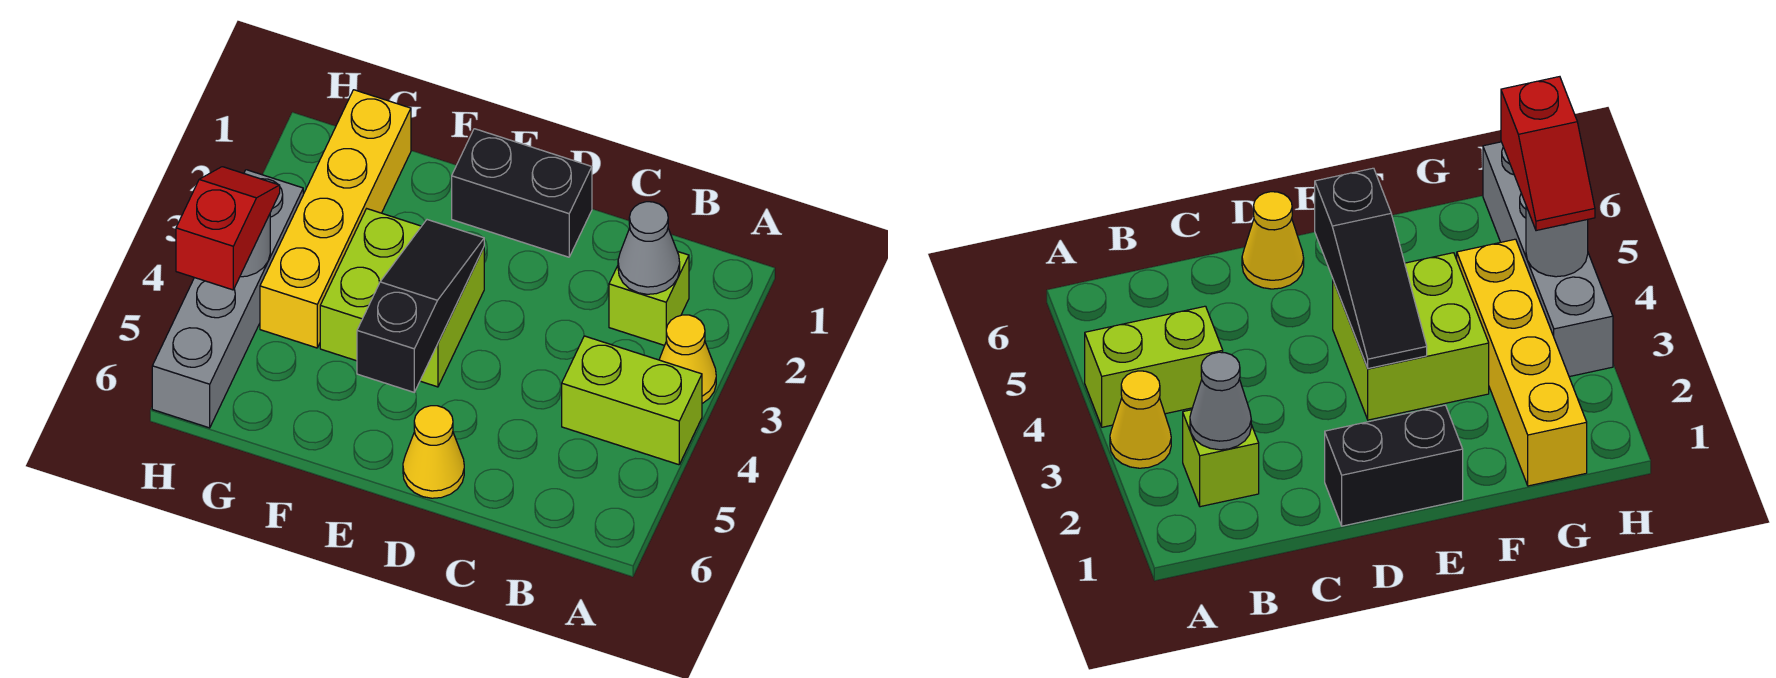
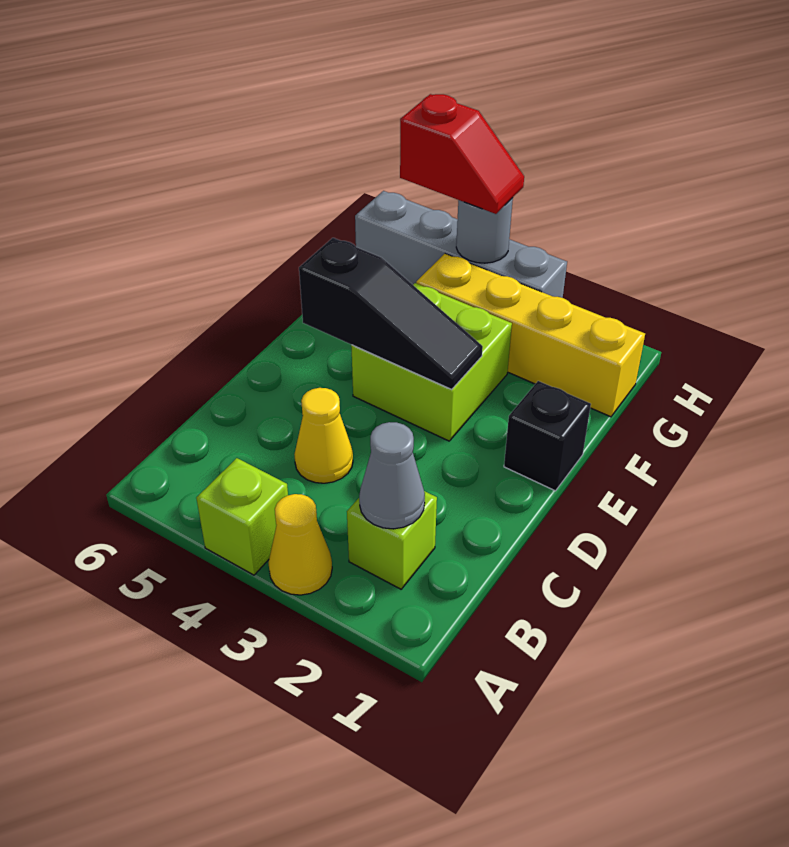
lime brick A4:B4 level 1 -> lime brick A4 level 1
black brick D1:E1 level 1 -> black brick E1 level 1
yellow cone D6 level 1 -> yellow cone C4 level 1

